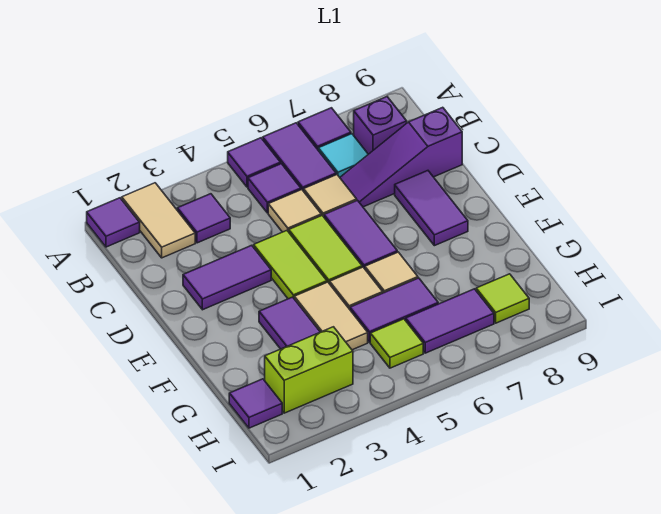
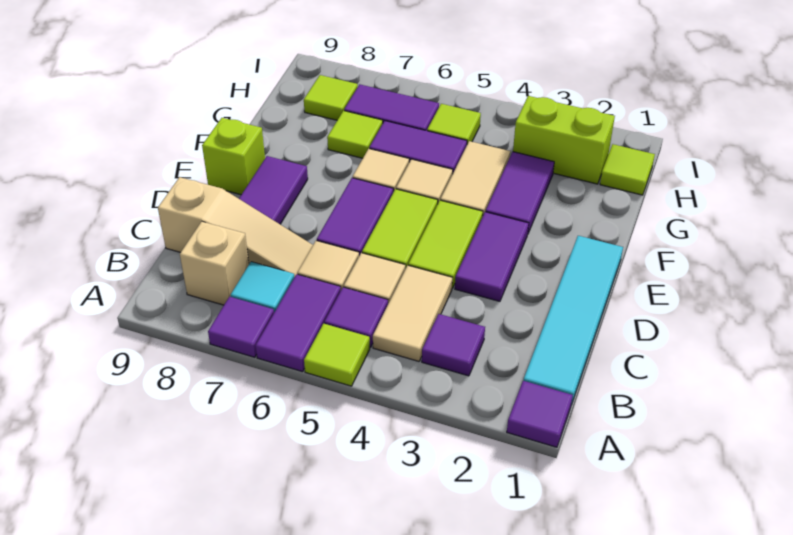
tan tile A2:B2 level 1 -> tan tile B4:C4 level 1
purple tile A5 level 1 -> lime tile A5 level 1
none -> cyan tile B1:E1 level 1
purple brick B8 level 1 -> tan brick B8 level 1
purple slope C7:C9 level 1 top 9 -> tan slope C7:C9 level 1 top 9
purple tile D2:D3 level 1 -> purple tile D3:E3 level 1
none -> lime brick E9 level 1
none -> lime tile G7 level 1
purple tile H1 level 1 -> lime tile H1 level 1

